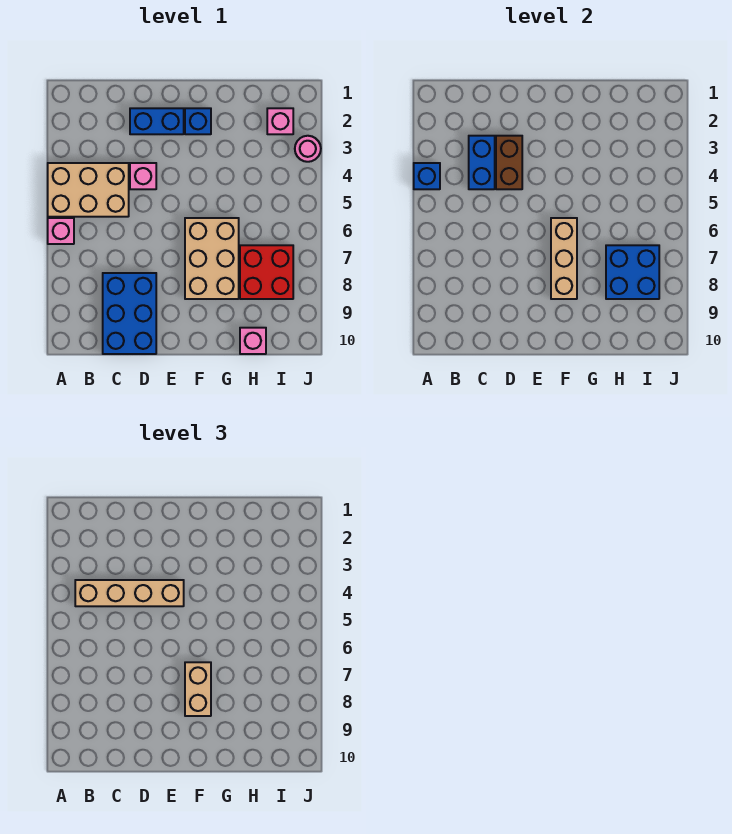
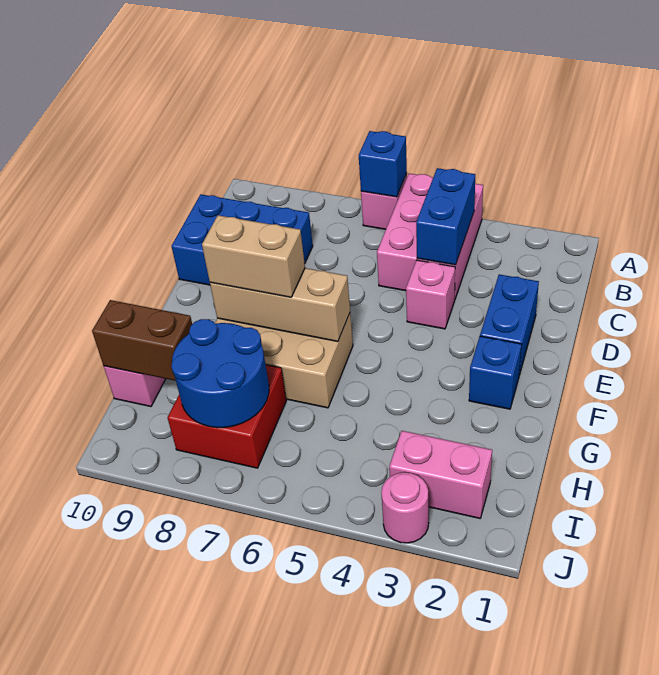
tan brick A4:C5 level 1 -> pink brick A4:C5 level 1
blue brick A4 level 2 -> blue brick A6 level 2
tan brick B4:E4 level 3 -> none
blue brick C3:C4 level 2 -> blue brick B4:C4 level 2
brown brick D3:D4 level 2 -> brown brick H9:H10 level 2
blue brick H7:I8 level 2 -> blue round brick H7:I8 level 2
pink brick I2 level 1 -> pink brick I2:I3 level 1

